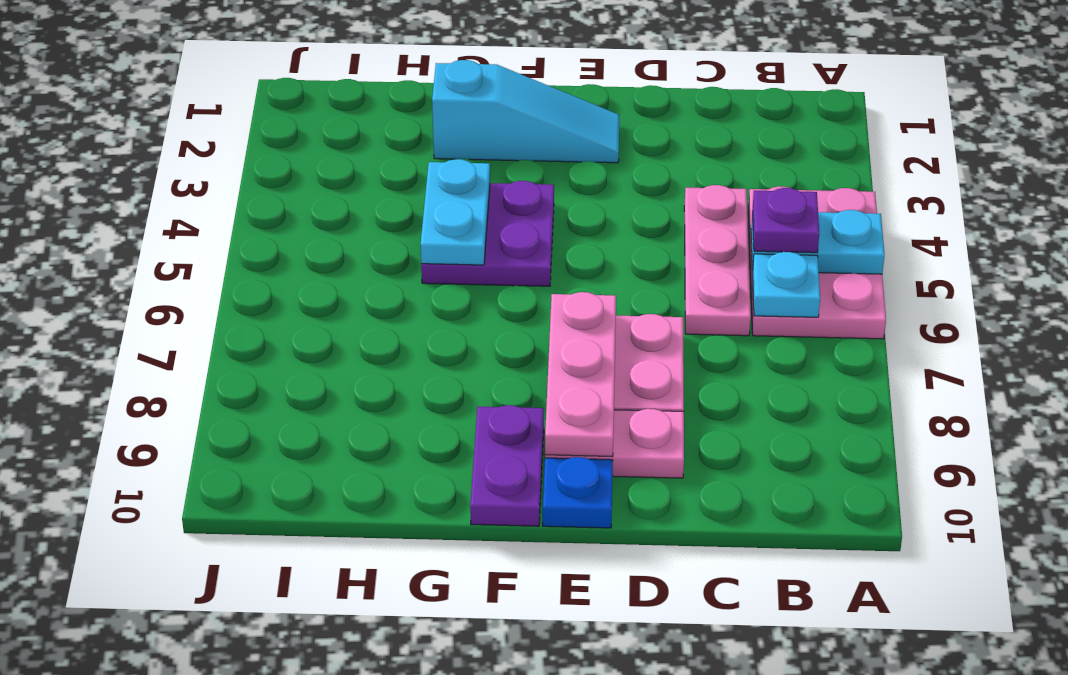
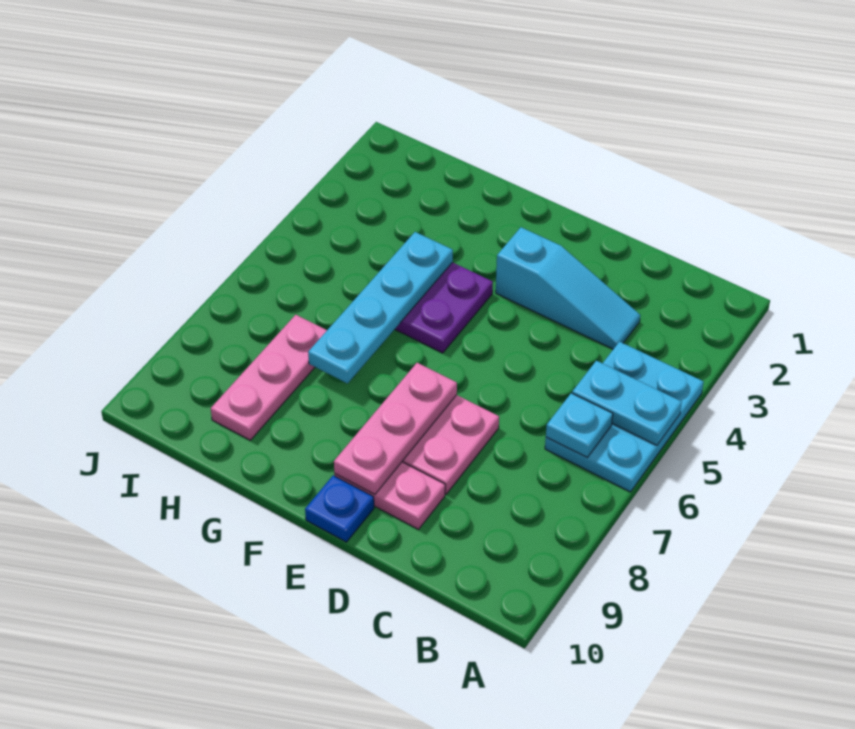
pink plate A4:B6 level 1 -> cyan plate A4:B6 level 1
purple plate B5 level 3 -> none
pink plate C4:C6 level 1 -> pink plate H7:H9 level 1
cyan slope E2:G2 level 1 top G -> cyan slope C3:E3 level 1 top E
purple plate F9:F10 level 1 -> none
cyan plate G4:G5 level 2 -> cyan plate G4:G7 level 2

